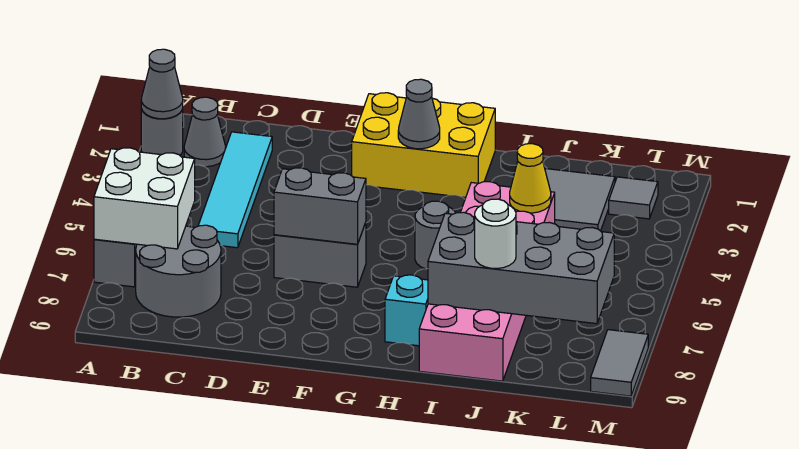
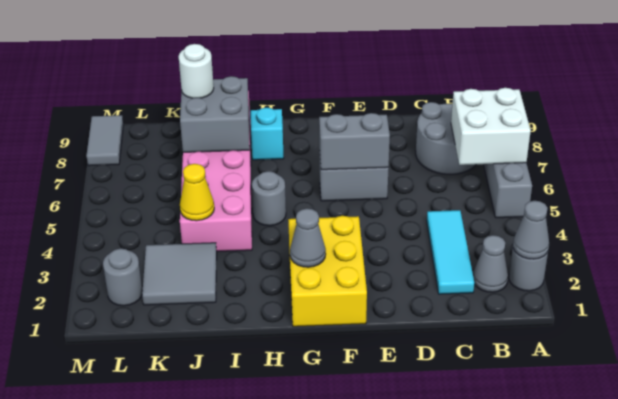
cyan tile C2:C5 level 1 -> cyan tile C2:C4 level 1
yellow brick F1:H2 level 1 -> yellow brick F1:G3 level 1
grey brick I7:L8 level 2 -> grey brick I7:J8 level 2
grey tile L2 level 1 -> grey round brick L2 level 1

